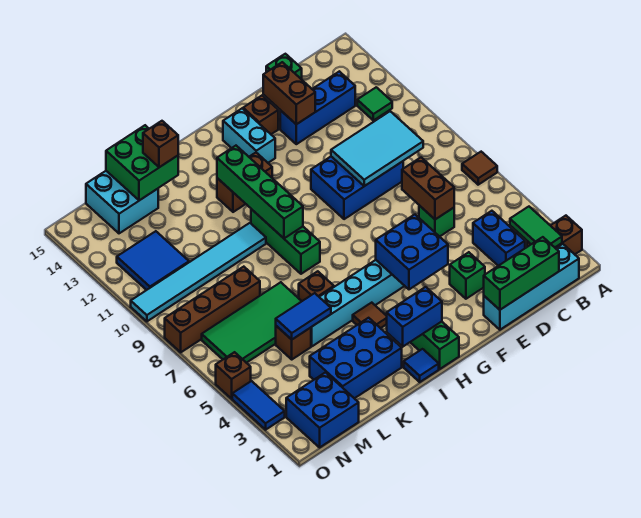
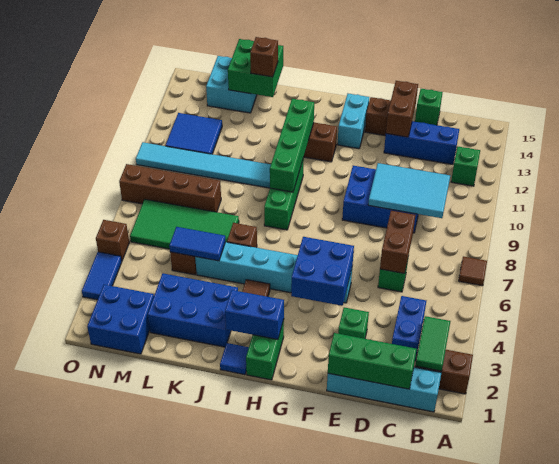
green tile B12 level 1 -> green brick B12 level 1

